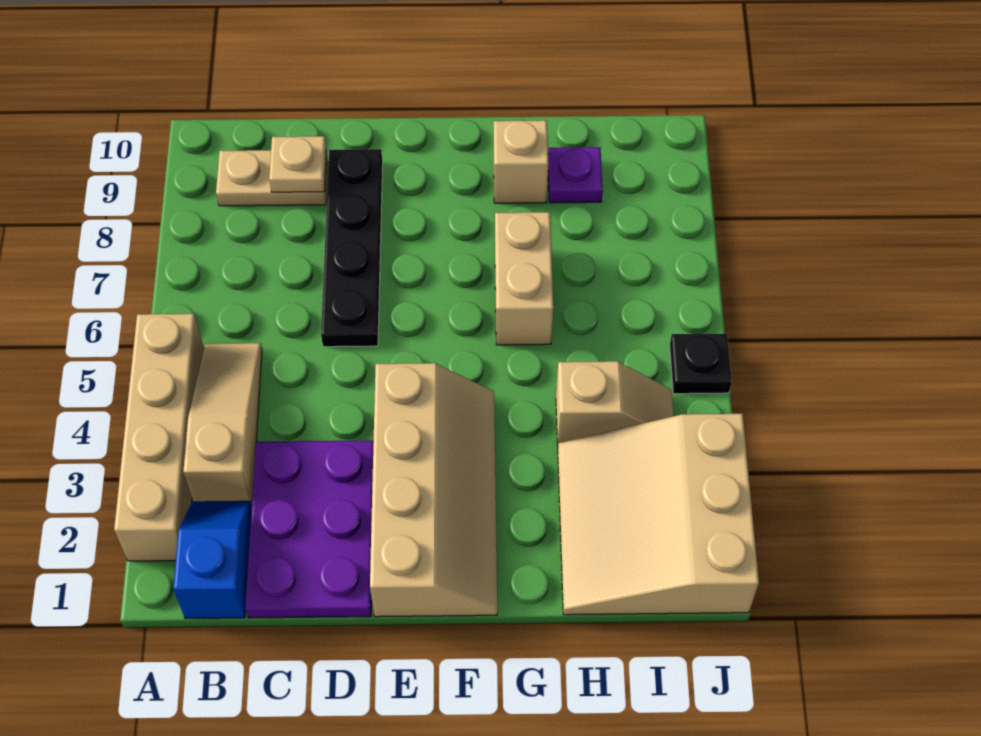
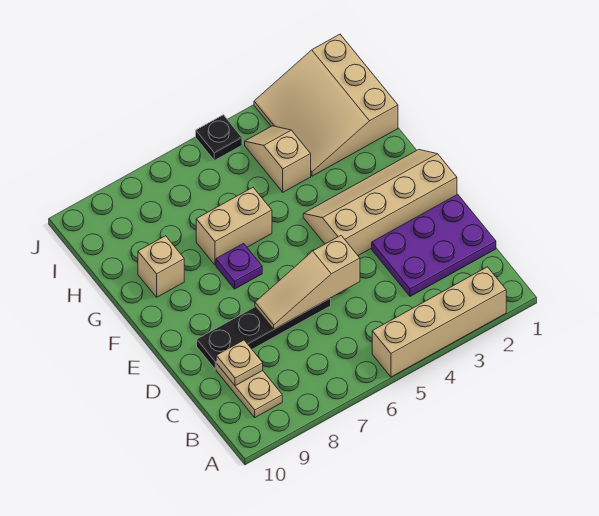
blue slope B1:B2 level 1 top 1 -> none
tan slope B3:B5 level 1 top 3 -> tan slope D5:D7 level 2 top 5
tan slope H1:J3 level 1 top J -> tan slope H1:J3 level 1 top 1
purple plate H9 level 1 -> purple plate F7 level 1

